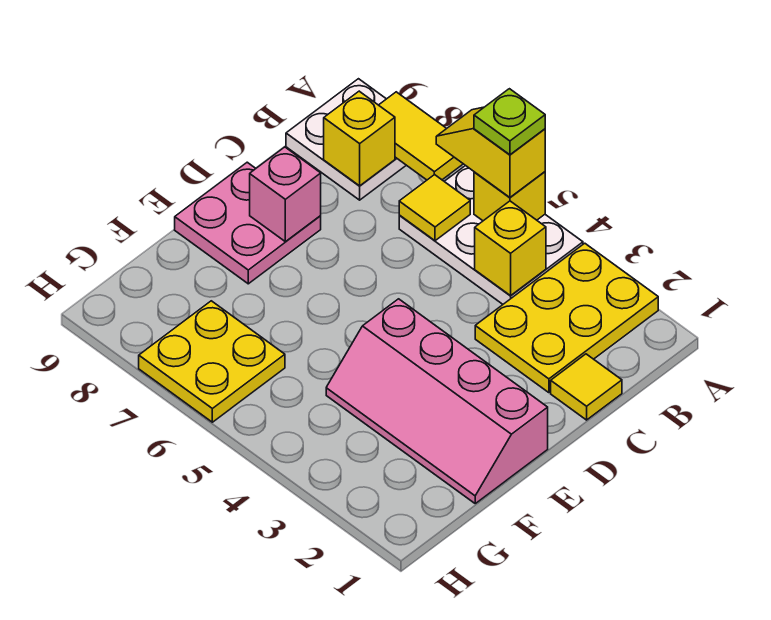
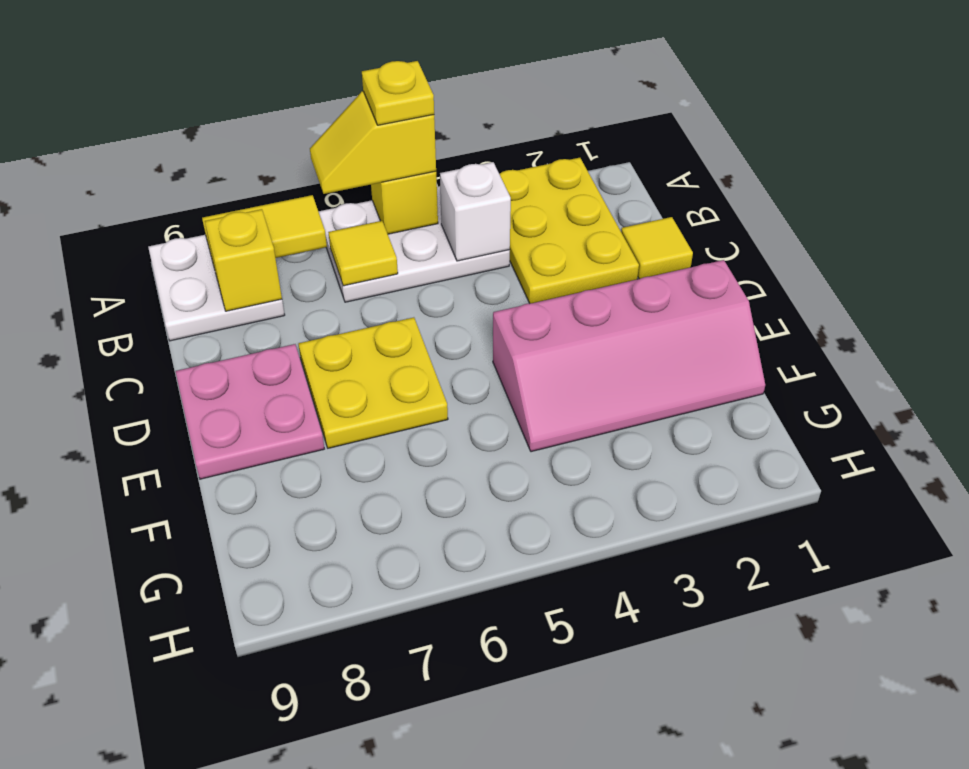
lime plate A5 level 4 -> yellow plate A5 level 4
yellow brick B4 level 2 -> white brick B4 level 2
pink brick D8 level 2 -> none
yellow plate G6:H7 level 1 -> yellow plate D6:E7 level 1

